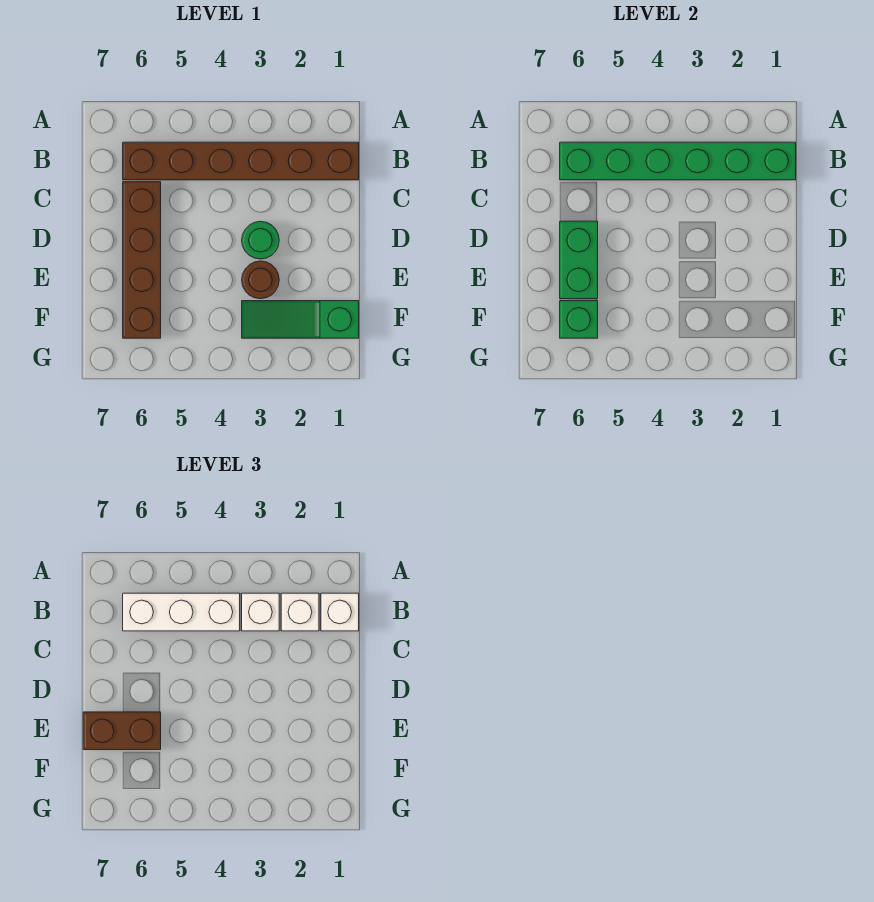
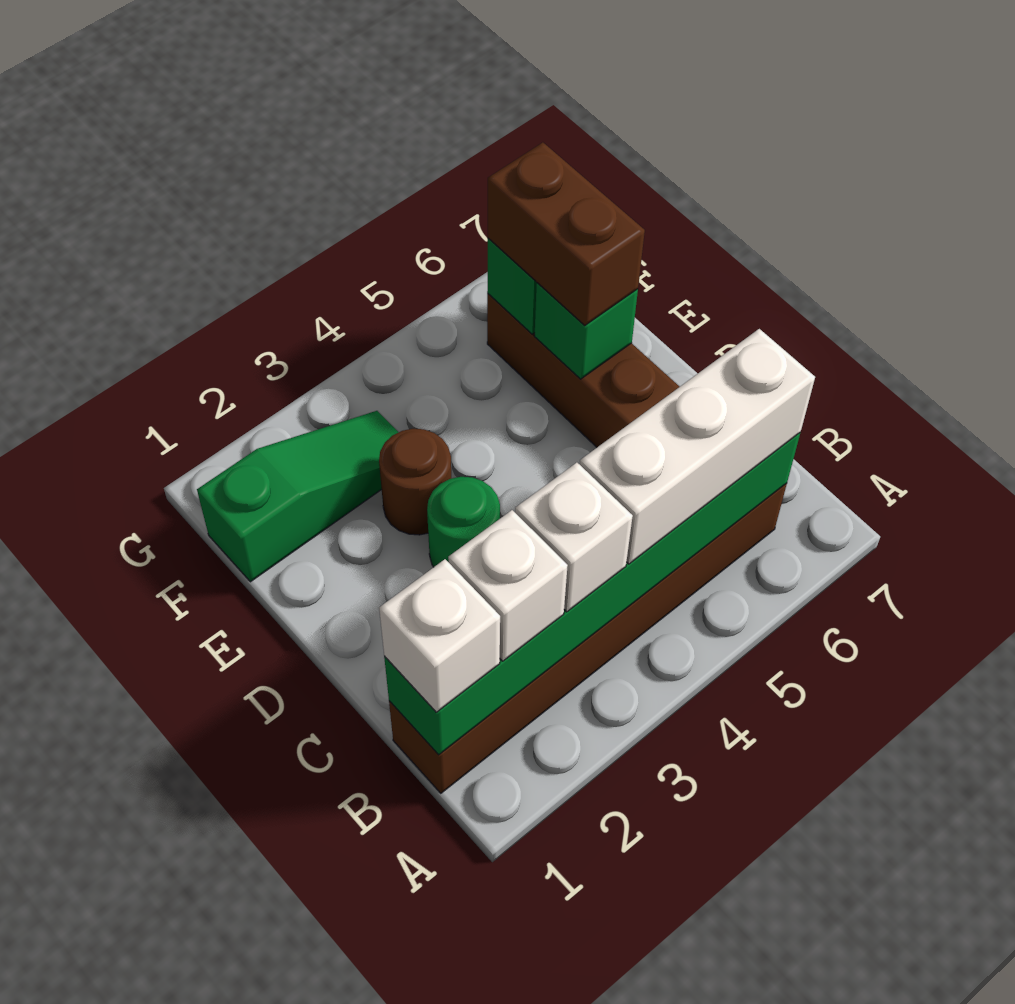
green brick D6:E6 level 2 -> green brick E6 level 2
brown brick E6:E7 level 3 -> brown brick E6:F6 level 3

